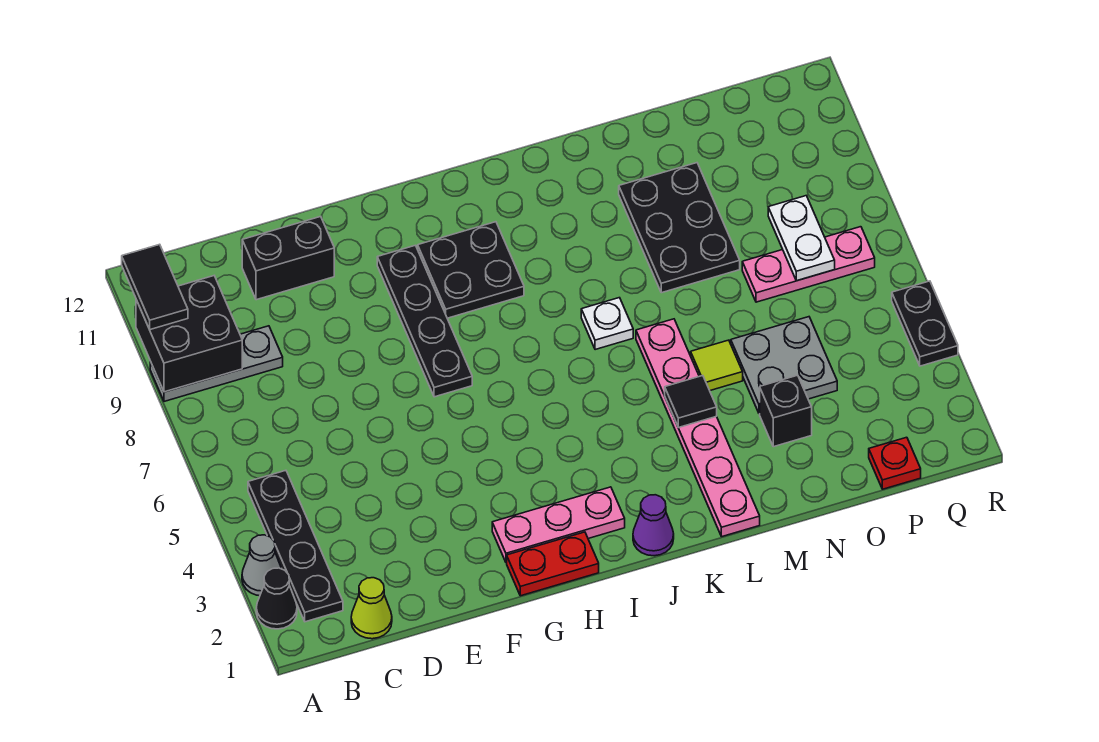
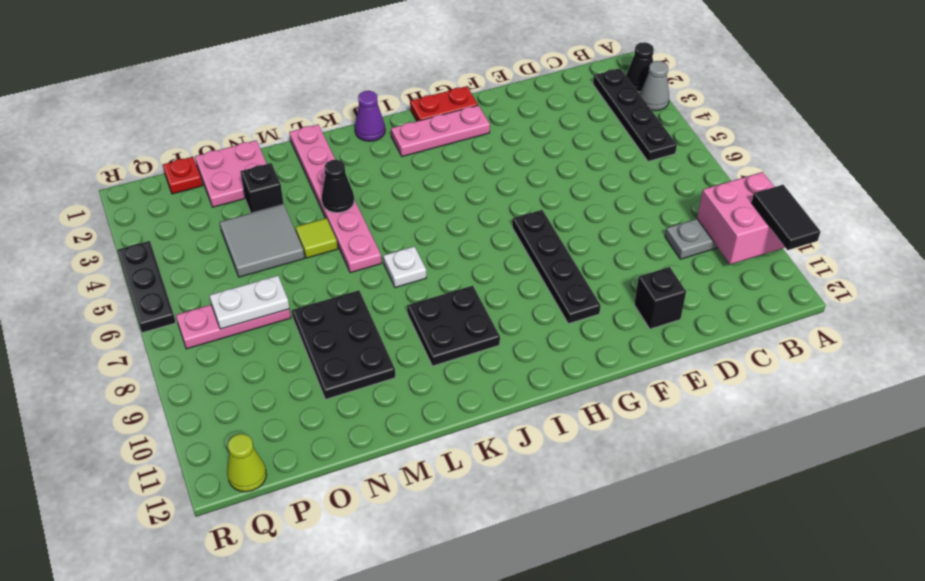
black brick A9:B10 level 2 -> pink brick A9:B10 level 2
lime cone C1 level 1 -> lime cone Q12 level 1
black brick D11:E11 level 1 -> black brick E11 level 1
black plate H9:I10 level 1 -> black plate J9:K10 level 1
black tile L4 level 2 -> black cone L4 level 2
none -> pink plate N1:O2 level 1
grey plate N4:O5 level 1 -> grey tile N4:O5 level 1
white plate P7:P8 level 2 -> white plate O7:P7 level 2
black plate R4:R5 level 1 -> black plate R4:R6 level 1

